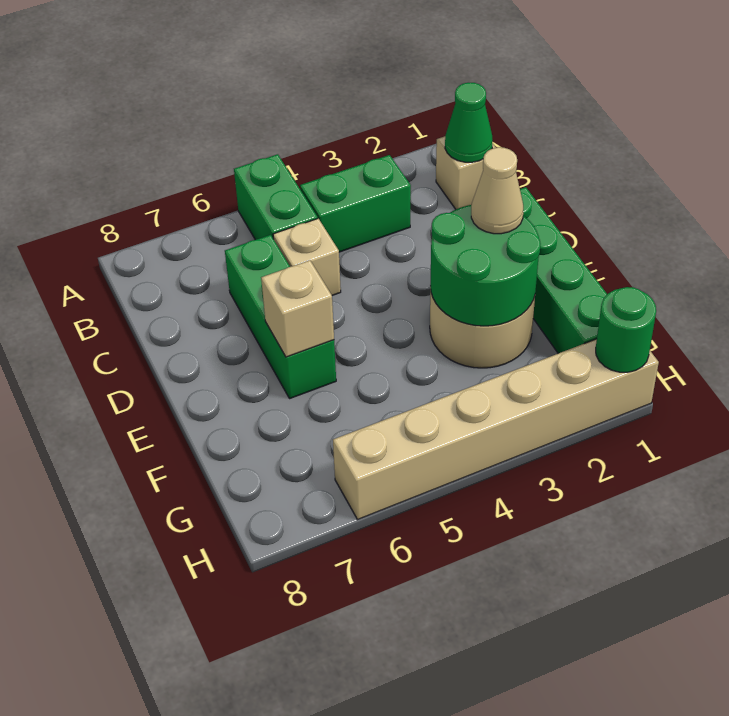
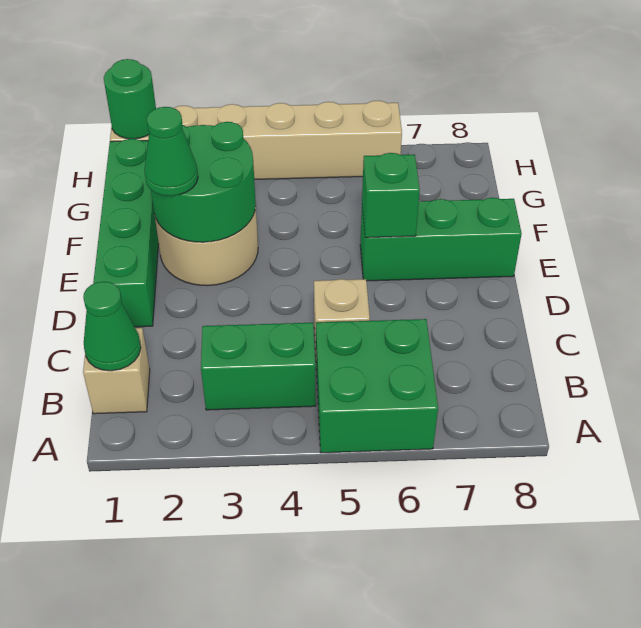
green brick A5:B5 level 1 -> green brick A5:B6 level 1
green brick C6:E6 level 1 -> green brick E6:E8 level 1
tan cone E2 level 3 -> green cone E2 level 3
tan brick E6 level 2 -> green brick E6 level 2

